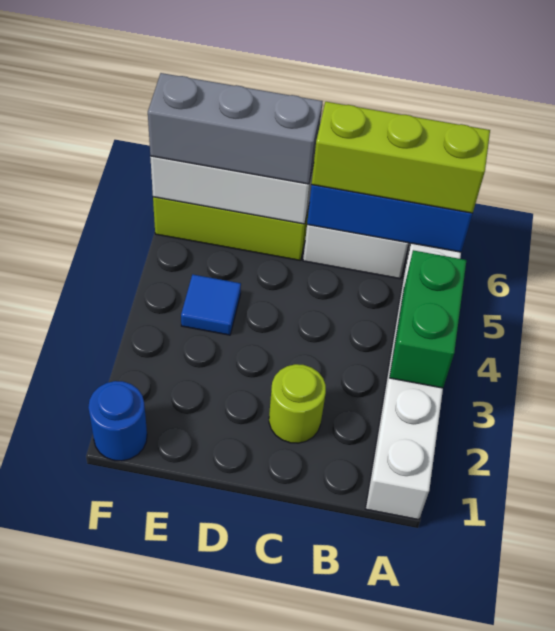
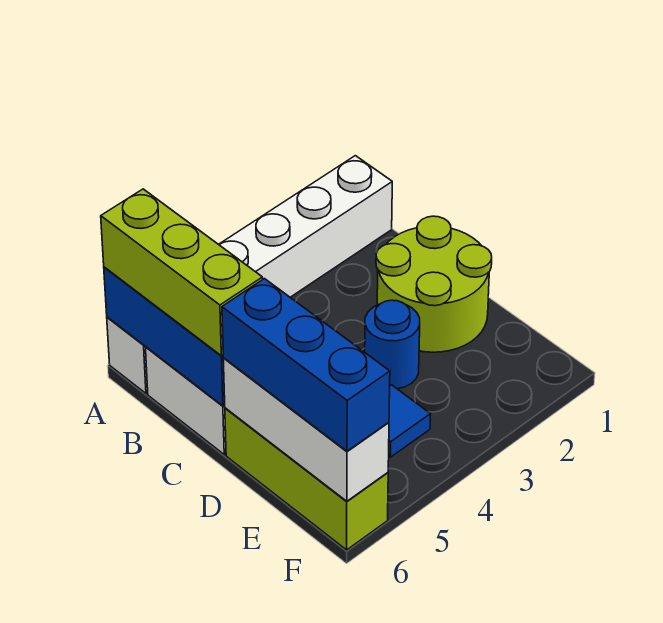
green brick A3:A4 level 2 -> none
lime round brick C2 level 1 -> lime round brick C1:D2 level 1
grey brick D6:F6 level 3 -> blue brick D6:F6 level 3
blue round brick F1 level 1 -> blue round brick D3 level 1

